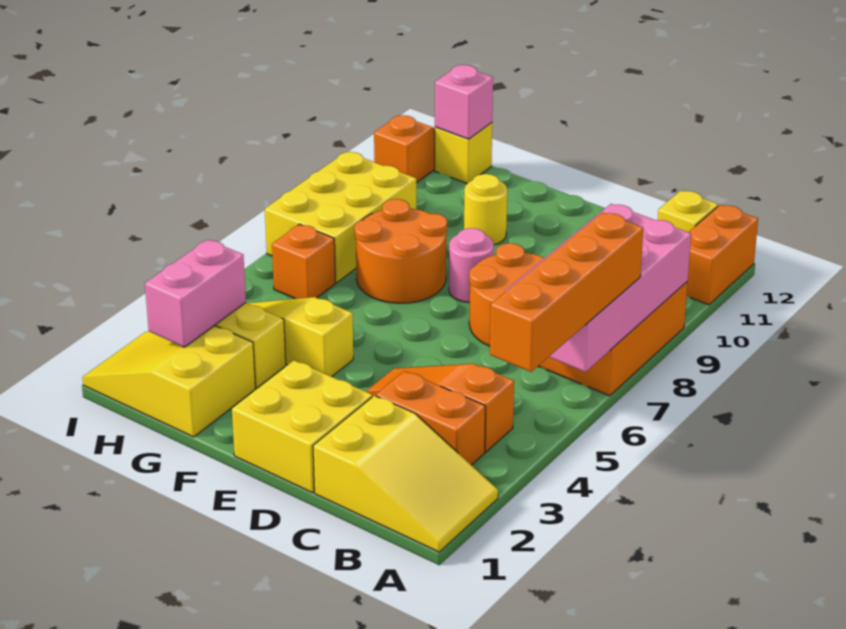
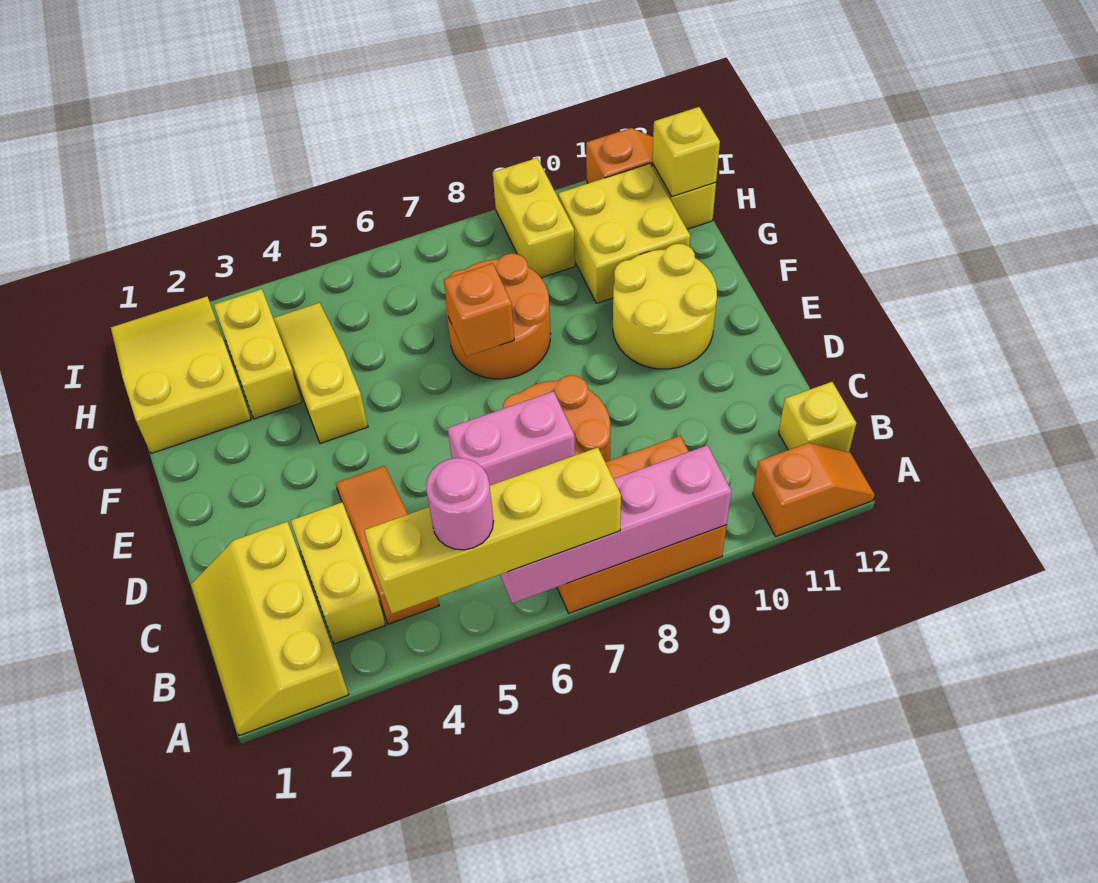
yellow slope A1:C2 level 1 top C -> yellow slope A1:C2 level 1 top 2
orange brick A4:A7 level 3 -> yellow brick A4:A7 level 3
pink brick A6:B9 level 2 -> pink brick A6:A9 level 2
orange brick A11:A12 level 1 -> orange slope A11:A12 level 1 top 11
orange brick B3:C3 level 1 -> yellow brick B3:C3 level 1
yellow brick D1:E2 level 1 -> yellow brick G10:H11 level 1
pink round brick E8 level 1 -> pink round brick A5 level 4
yellow round brick F10 level 1 -> yellow round brick E10:F11 level 1
pink brick H2:H3 level 2 -> pink brick C6:C7 level 2
orange brick H6 level 1 -> orange brick F7 level 2
yellow brick H7:I9 level 1 -> yellow brick H9:I9 level 1
pink brick H12 level 2 -> yellow brick H12 level 2

